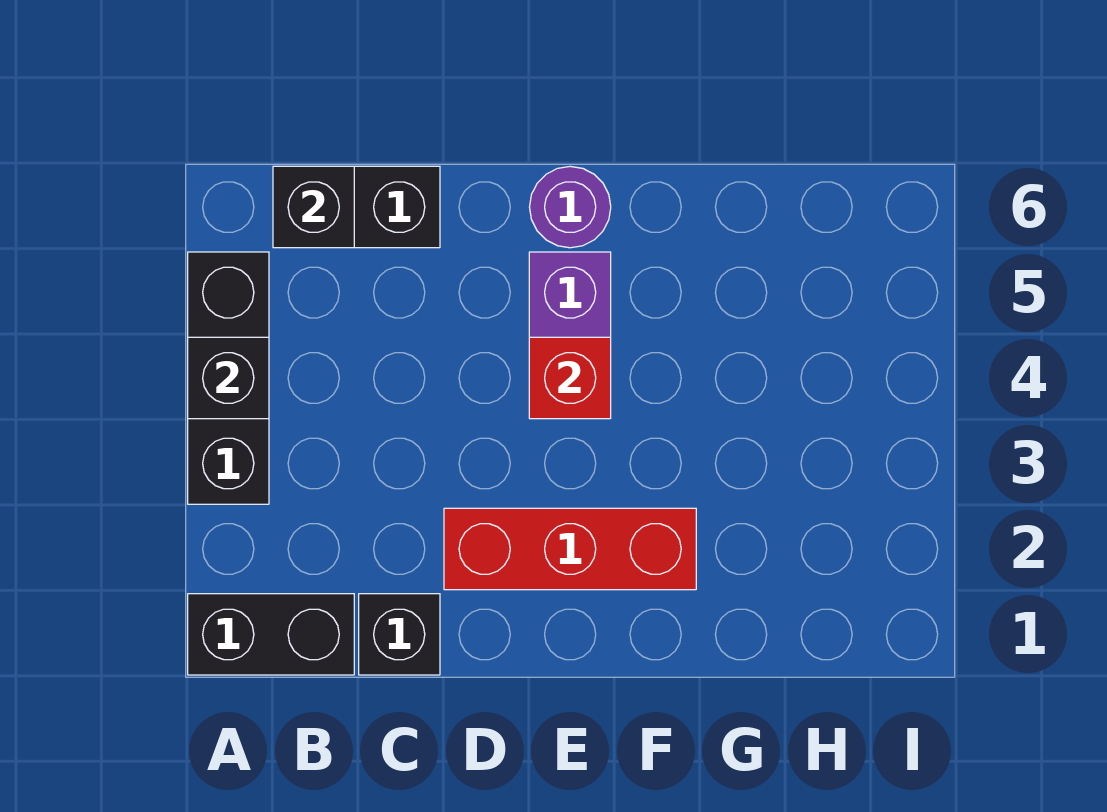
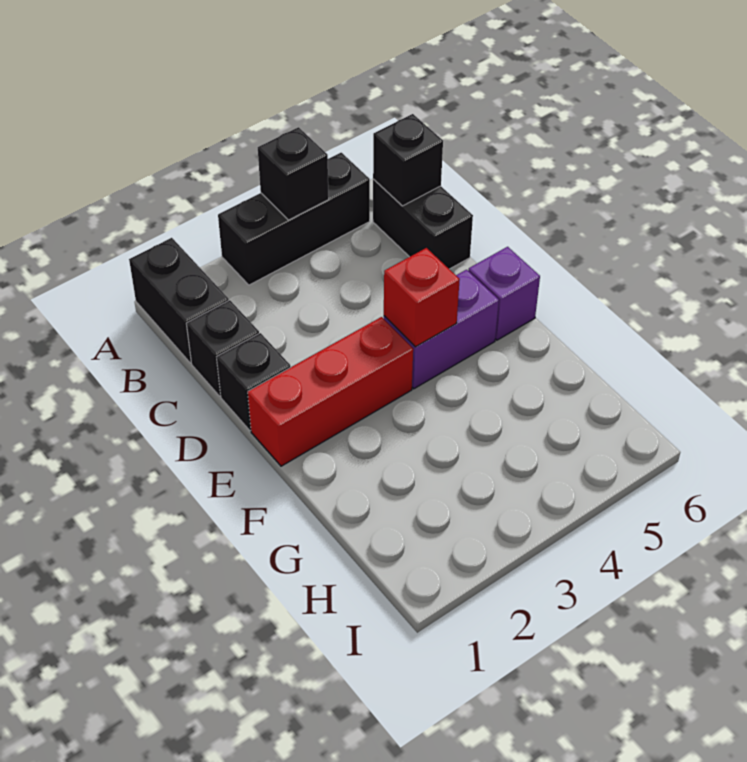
none -> black brick D1 level 1
red brick D2:F2 level 1 -> red brick E1:E3 level 1
purple round brick E6 level 1 -> purple brick E6 level 1

